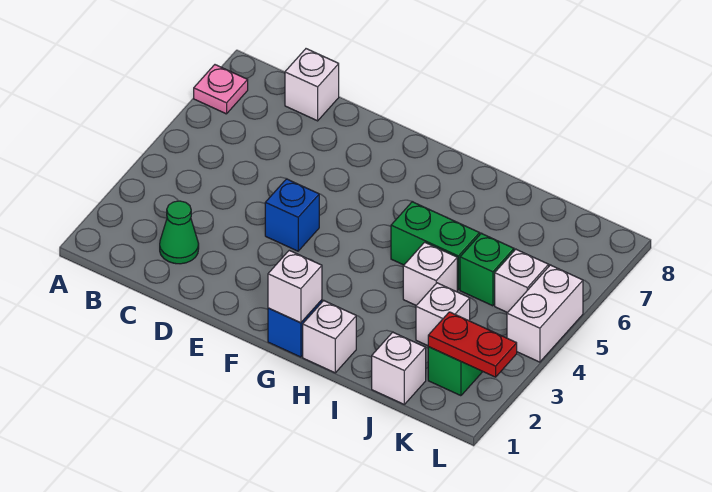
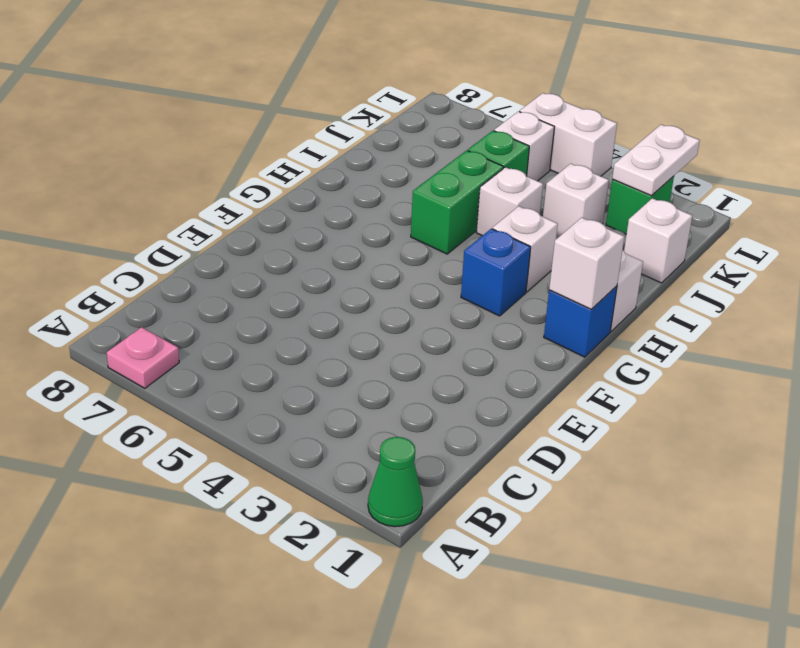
green cone C2 level 1 -> green cone A1 level 1
white brick C8 level 1 -> white brick H3 level 1
blue brick E4 level 1 -> blue brick G3 level 1
red plate K2:L2 level 2 -> white plate K2:L2 level 2

